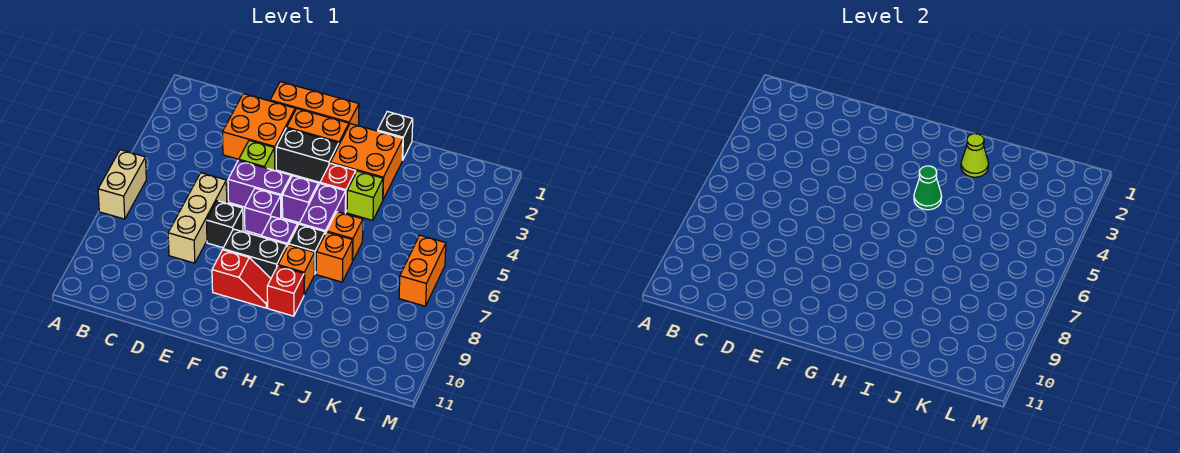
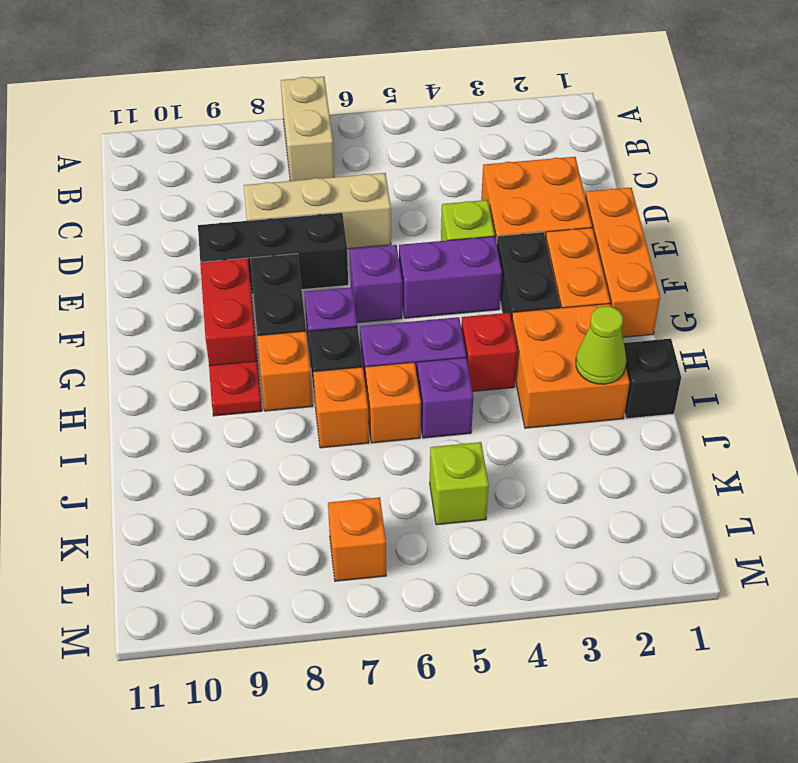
tan brick A6:A7 level 1 -> tan brick A7:B7 level 1
purple brick E5:F5 level 1 -> purple brick F4:F5 level 1
black brick E7 level 1 -> black brick E7:E9 level 1
red slope F9:G9 level 1 top F -> red brick F9:G9 level 1
purple brick G5 level 1 -> purple brick I5 level 1
green cone H4 level 2 -> none
red brick H9 level 1 -> red plate H9 level 1
lime brick I4 level 1 -> lime brick K5 level 1
orange brick L6:L7 level 1 -> orange brick L7 level 1

